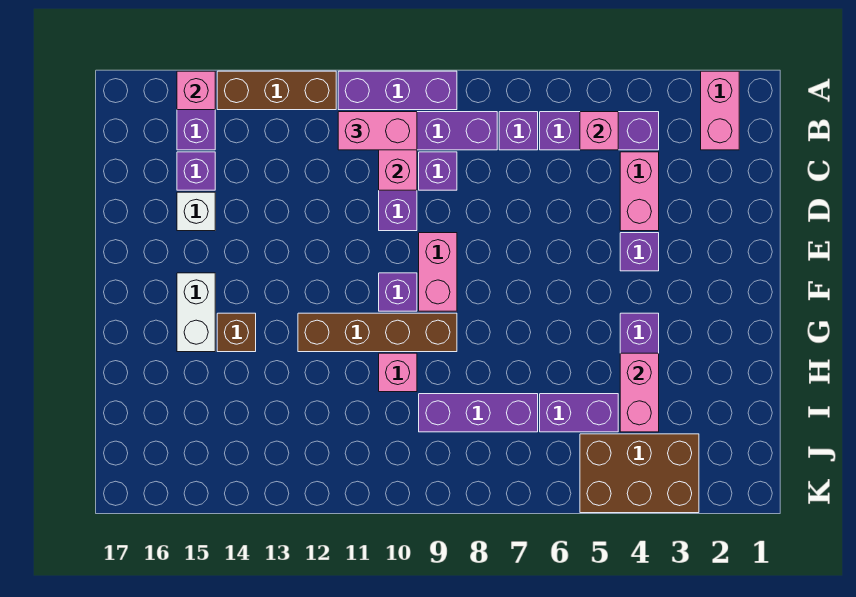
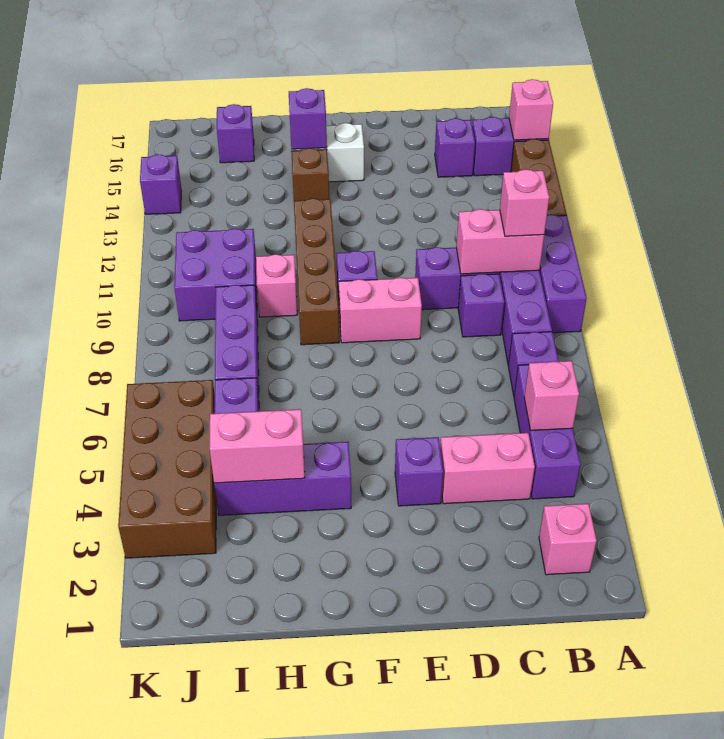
pink brick A2:B2 level 1 -> pink brick B2 level 1
pink brick B10:B11 level 3 -> pink brick B10 level 3
white brick D15 level 1 -> none
none -> purple brick G15 level 2
none -> purple brick I10:J11 level 1
none -> purple brick I16 level 1
brown brick J3:K5 level 1 -> brown brick J3:K6 level 1
none -> purple brick K14 level 1

